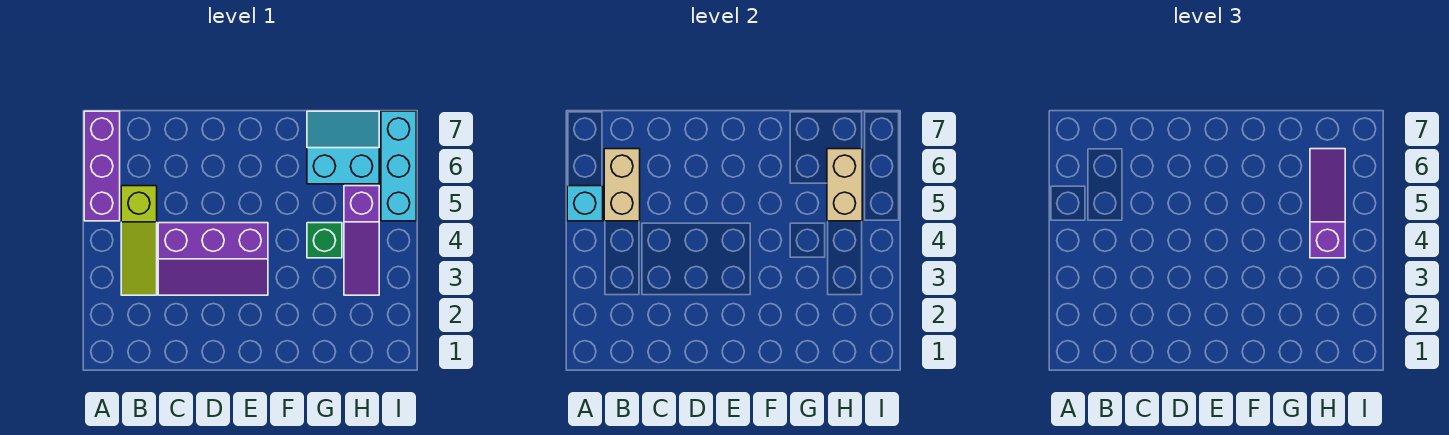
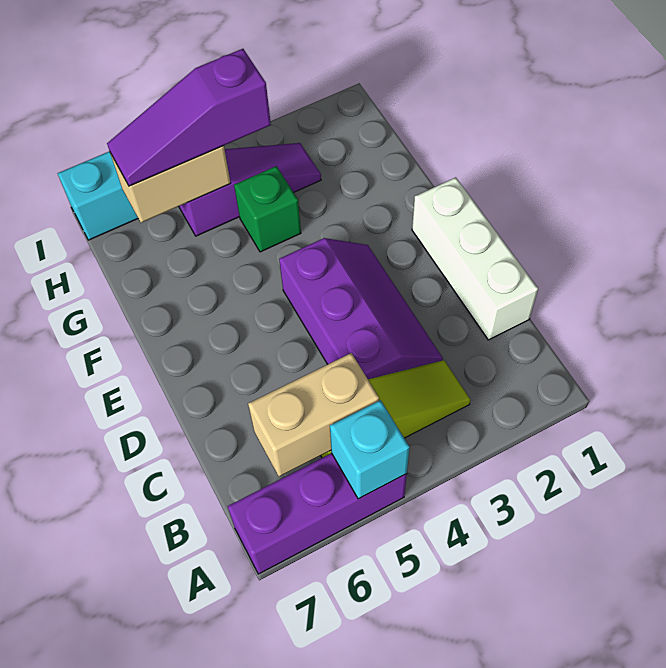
none -> white brick C1:E1 level 1
cyan slope G6:H7 level 1 top 6 -> none

